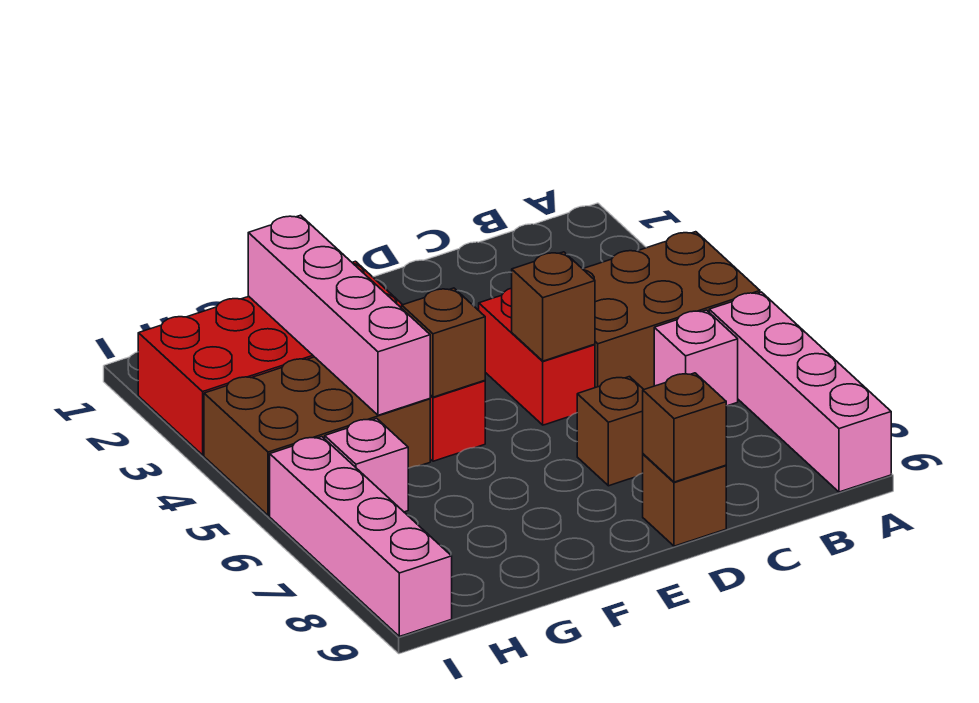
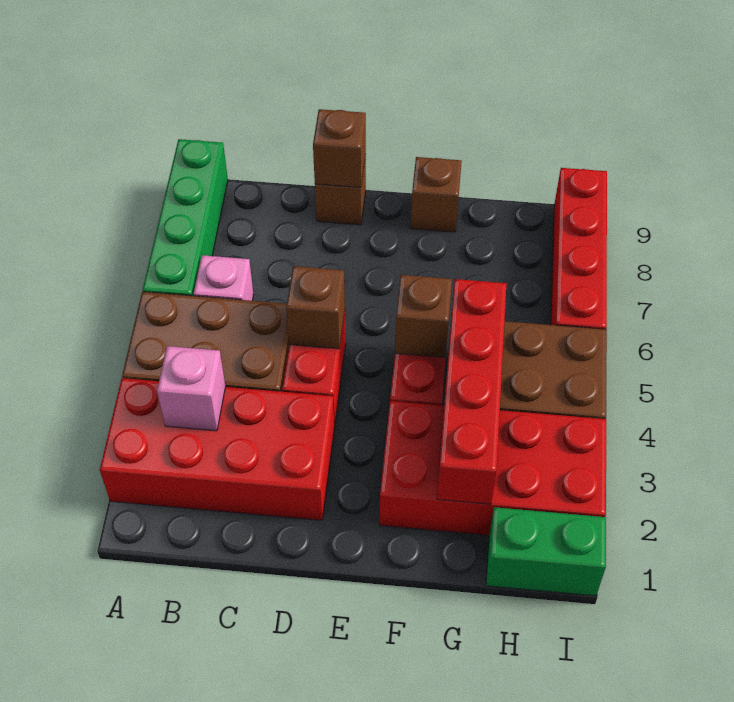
none -> red brick A2:D3 level 1
pink brick A6:A9 level 1 -> green brick A6:A9 level 1
brown brick D7 level 1 -> brown brick F9 level 1
pink brick G2:G5 level 2 -> red brick G2:G5 level 2
none -> green brick H1:I1 level 1
pink brick H6 level 1 -> pink brick B3 level 2
pink brick I6:I9 level 1 -> red brick I6:I9 level 1

